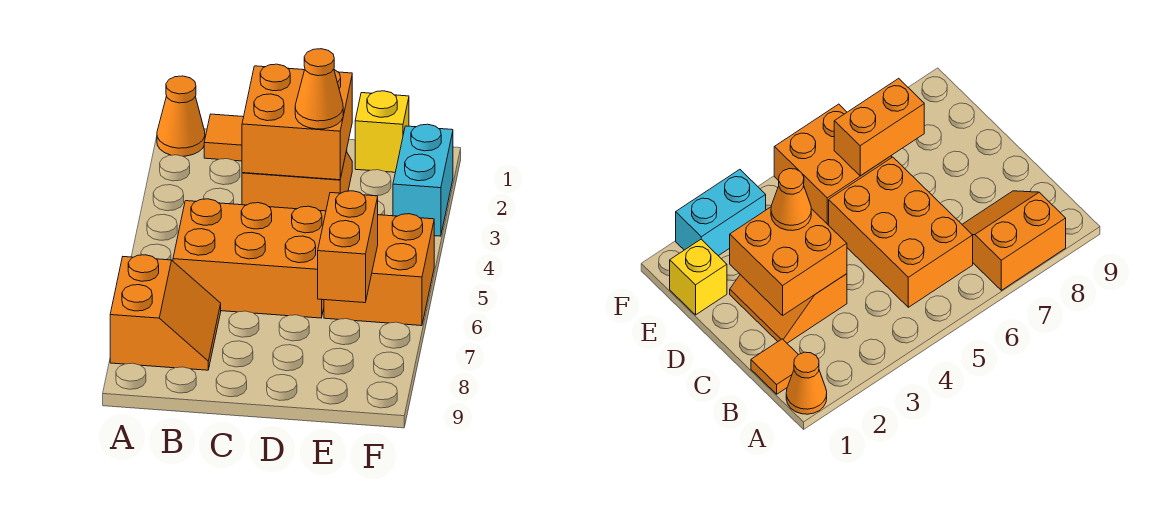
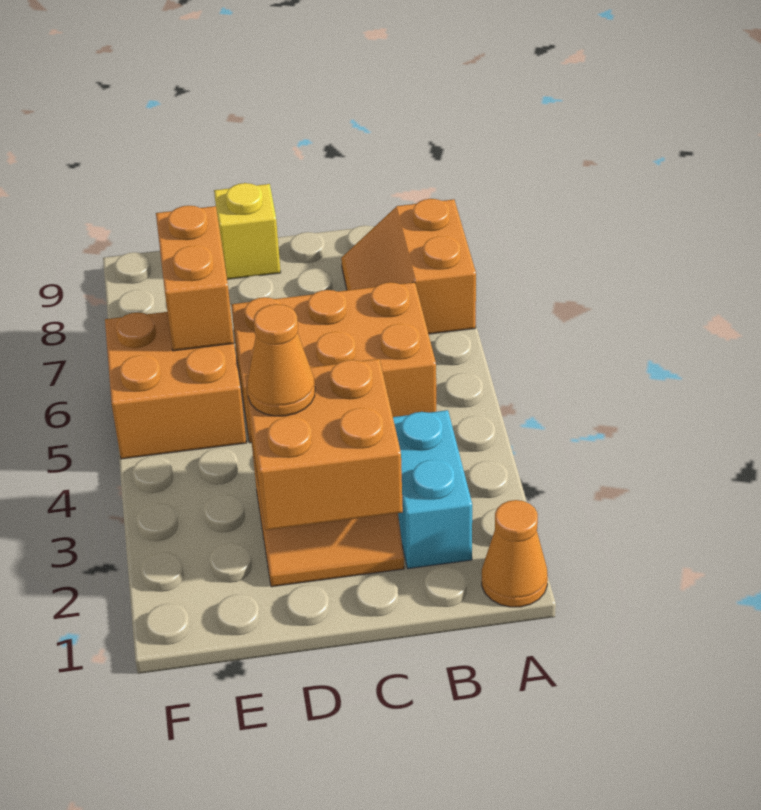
orange tile B1 level 1 -> none
yellow brick E1 level 1 -> yellow brick D9 level 1
cyan brick F2:F3 level 1 -> cyan brick B2:B3 level 1

